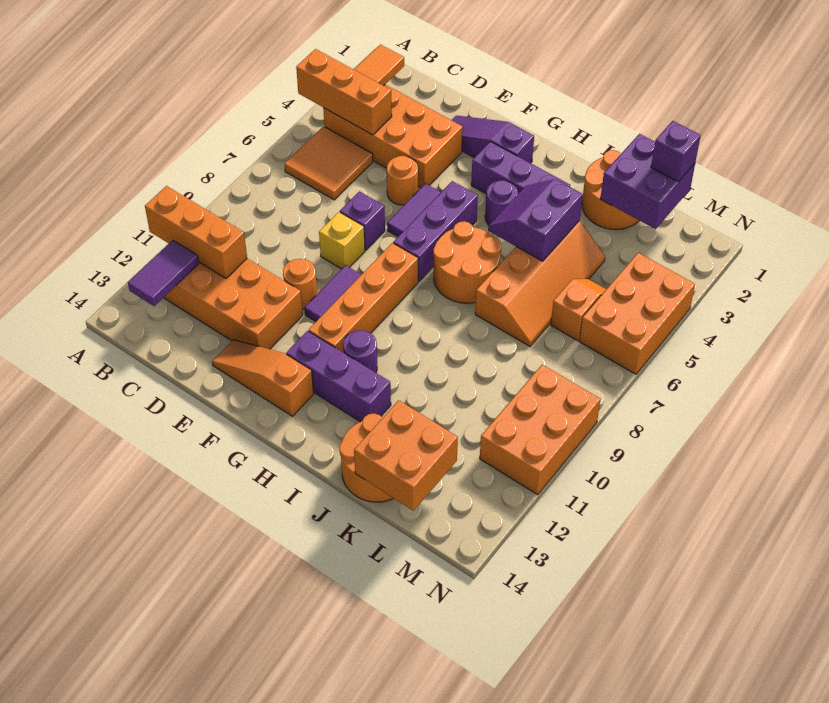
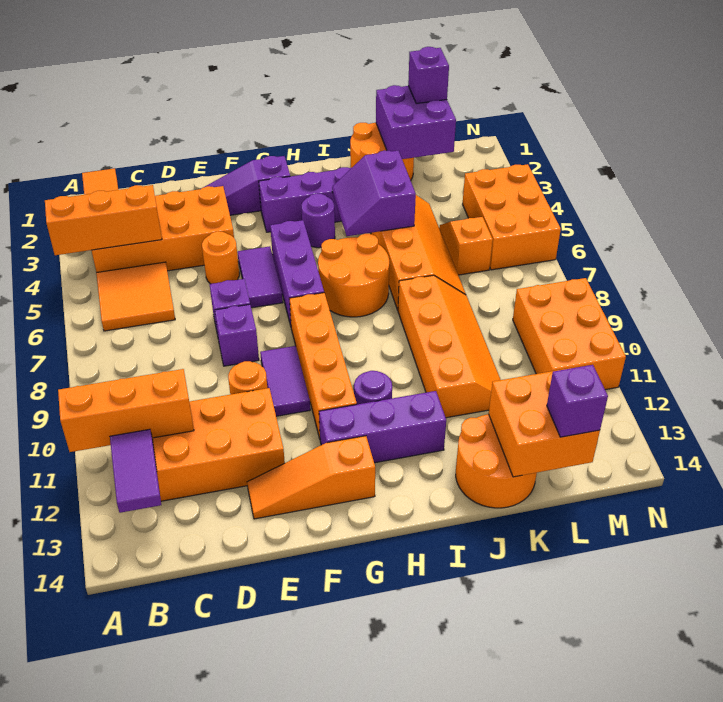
yellow brick E8 level 1 -> purple brick E8 level 1
none -> orange slope J8:K11 level 1 top J
none -> purple brick L14 level 3

